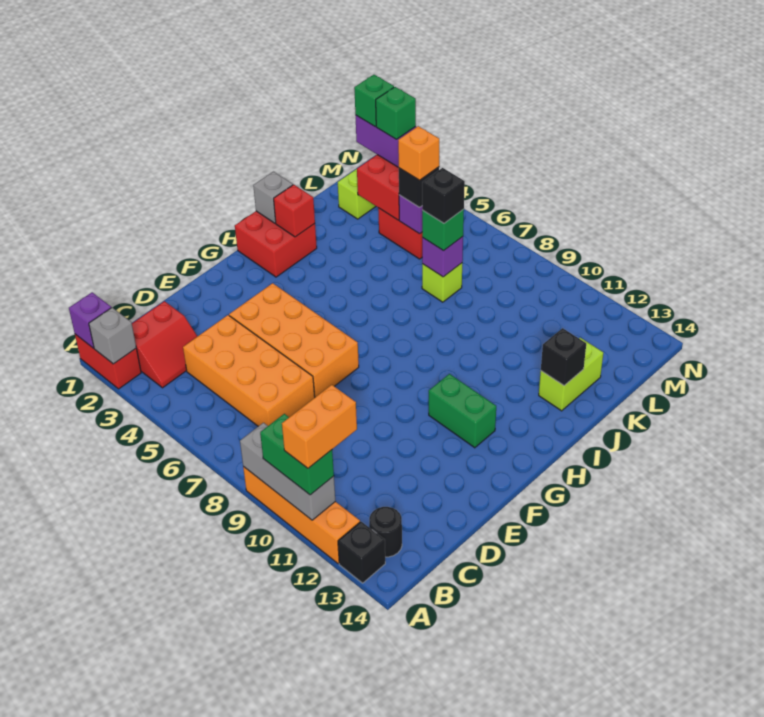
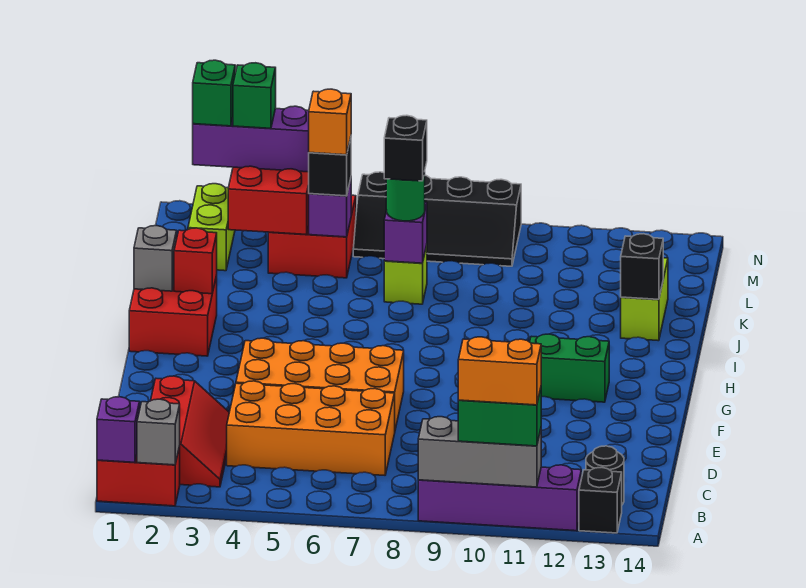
orange brick A9:A12 level 1 -> purple brick A9:A12 level 1
orange brick A11:B11 level 4 -> orange brick A10:A11 level 4
red slope B2:C3 level 1 top 2 -> red slope B2:D3 level 1 top 2
green brick K7 level 3 -> green round brick K7 level 3
none -> black slope M6:N9 level 1 top N

